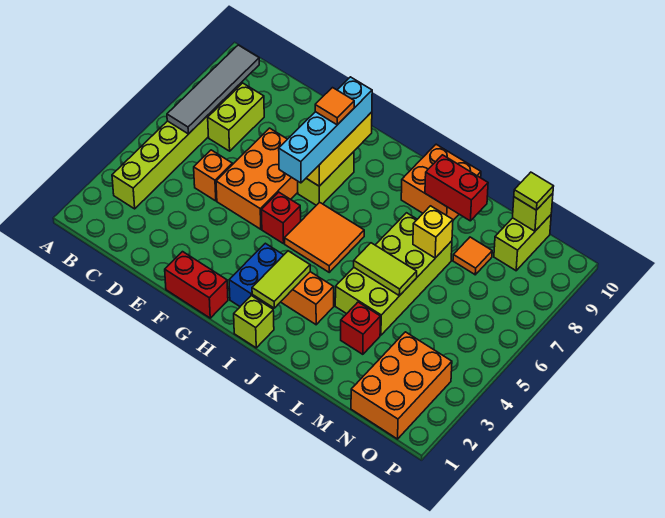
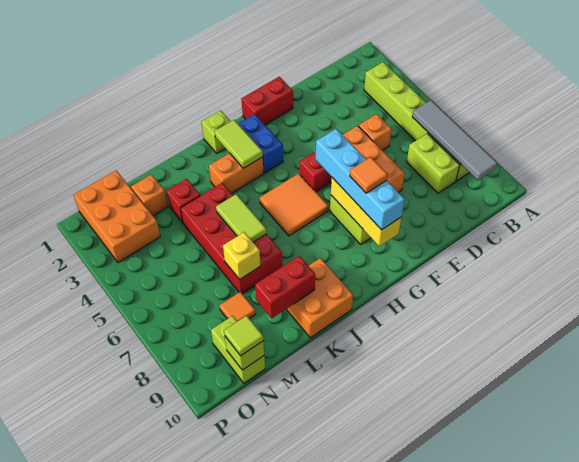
lime brick K4:L7 level 1 -> red brick K4:L7 level 1
lime tile K5:L5 level 2 -> lime tile K5:K6 level 2
none -> orange brick M2 level 1

